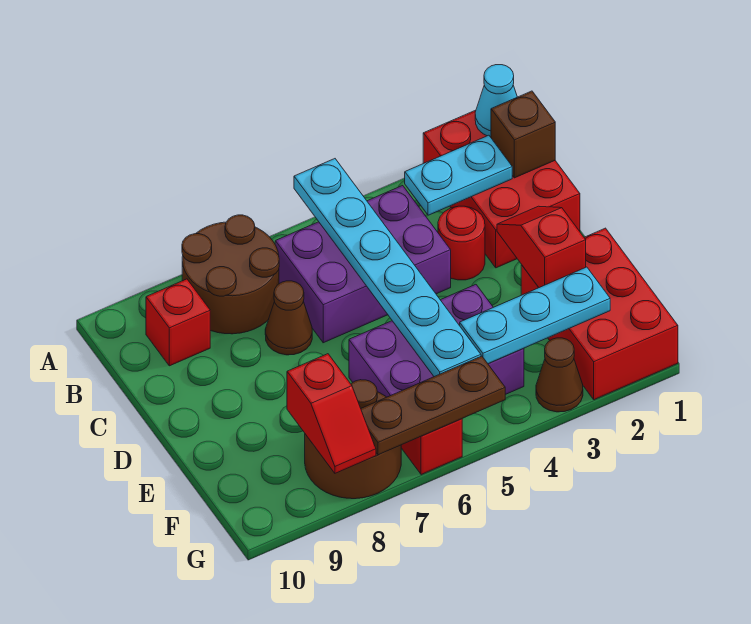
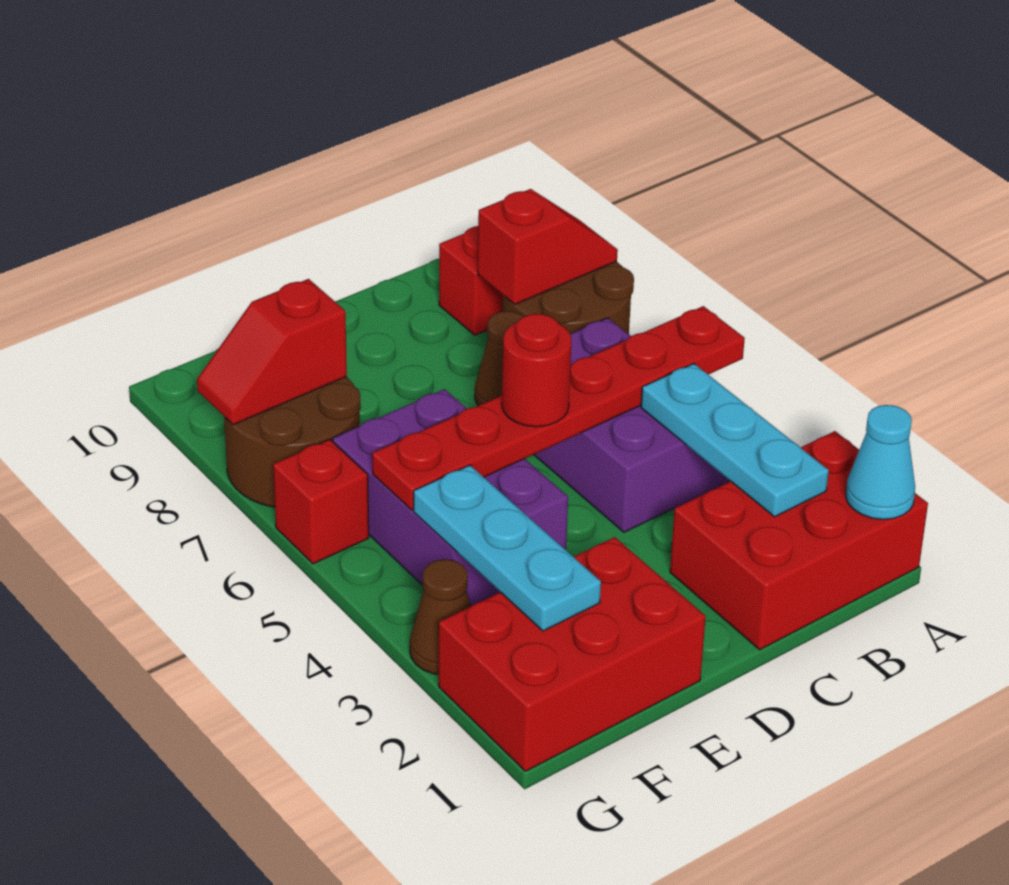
cyan plate A5:F5 level 2 -> red plate A5:F5 level 2
brown brick B1 level 2 -> none
cyan plate B2:B3 level 2 -> cyan plate B2:B4 level 2
red round brick C3 level 1 -> red round brick D5 level 3
red slope D2:E2 level 2 top E -> red slope A8:B8 level 2 top B
brown plate G5:G7 level 2 -> none

